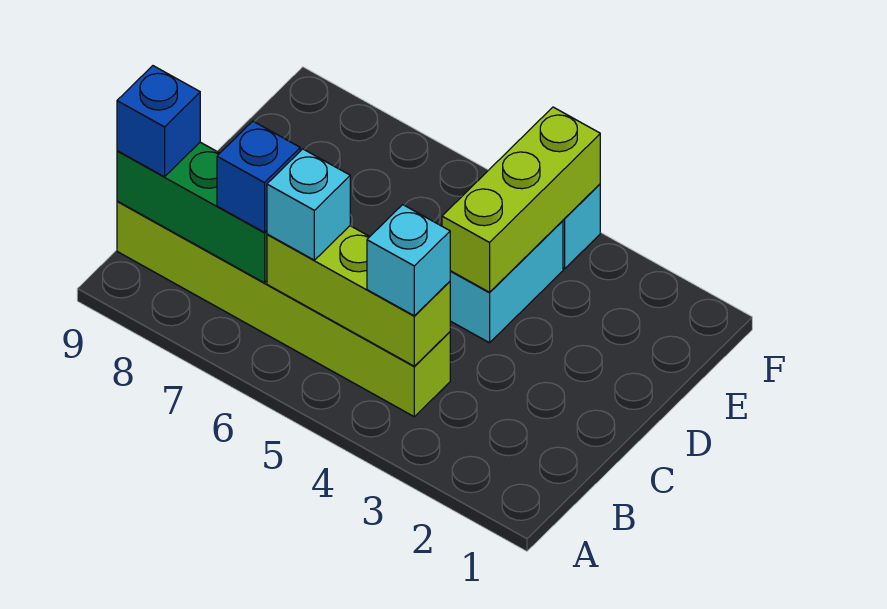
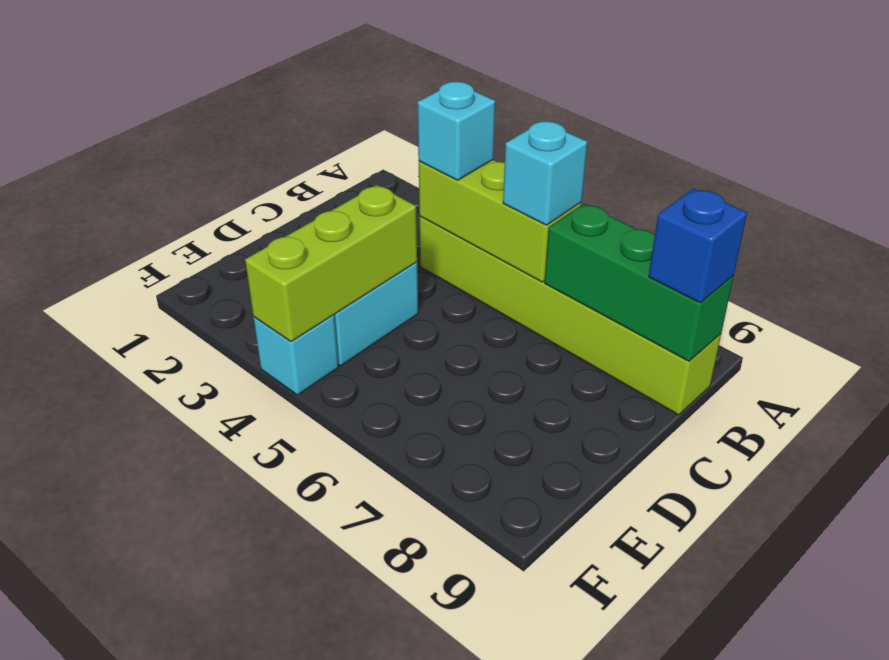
blue brick B7 level 3 -> none

